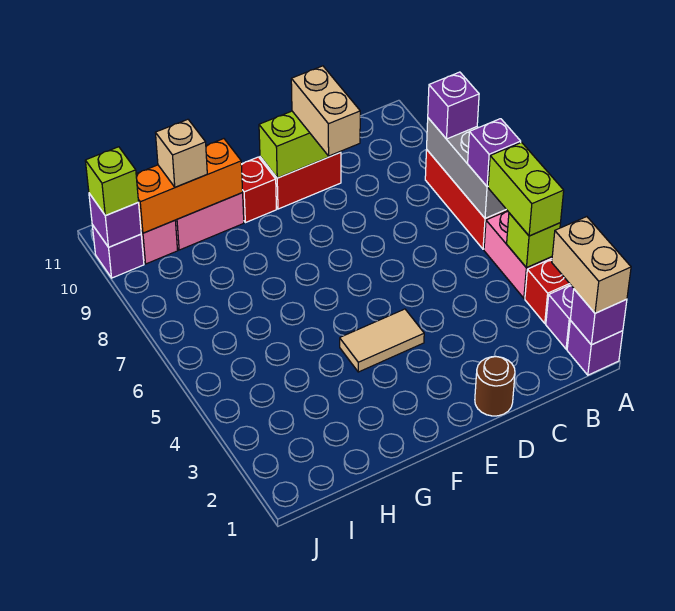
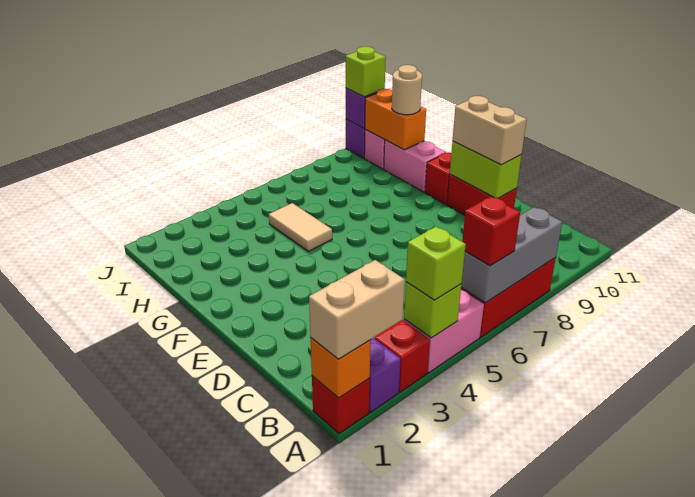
purple brick A1 level 1 -> red brick A1 level 1
purple brick A1 level 2 -> orange brick A1 level 2
lime brick A4:A5 level 3 -> lime brick A4 level 3
purple brick A6 level 3 -> red brick A6 level 3
purple brick A8 level 3 -> none
brown round brick D1 level 1 -> none
tan brick D9:D10 level 3 -> tan brick D10:E10 level 3
tan tile E4:F4 level 1 -> tan tile G5:H5 level 1
orange brick G10:I10 level 2 -> orange brick H10:I10 level 2
tan brick H10 level 3 -> tan round brick H10 level 3

